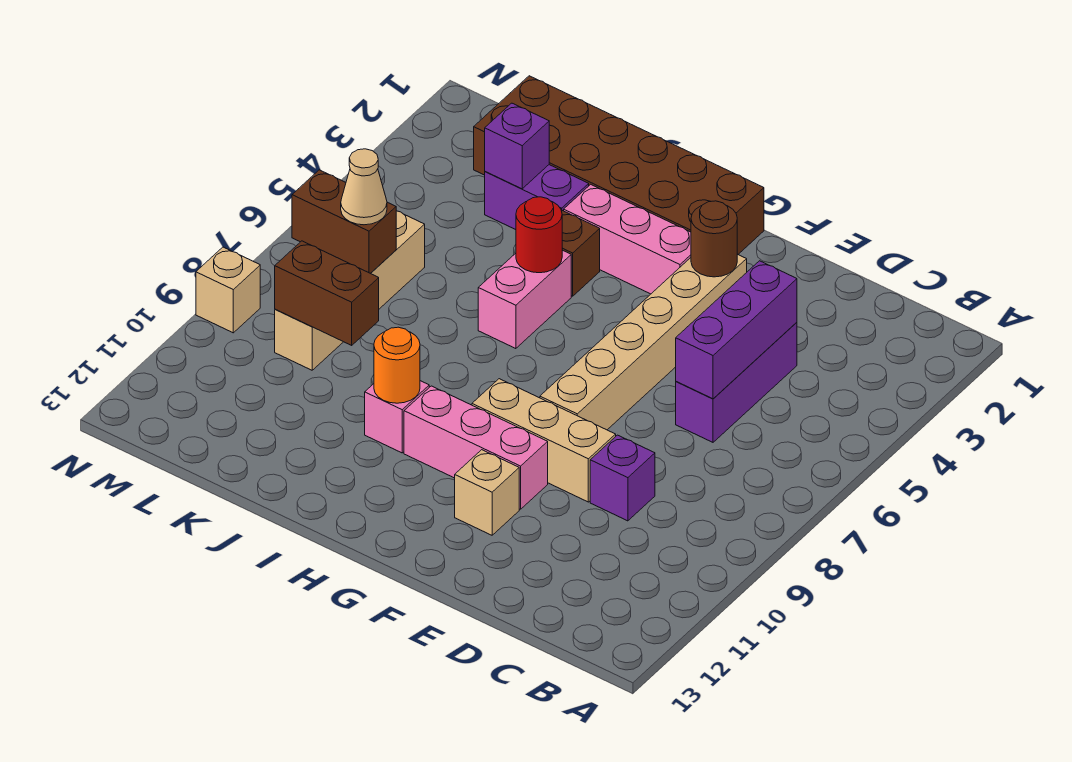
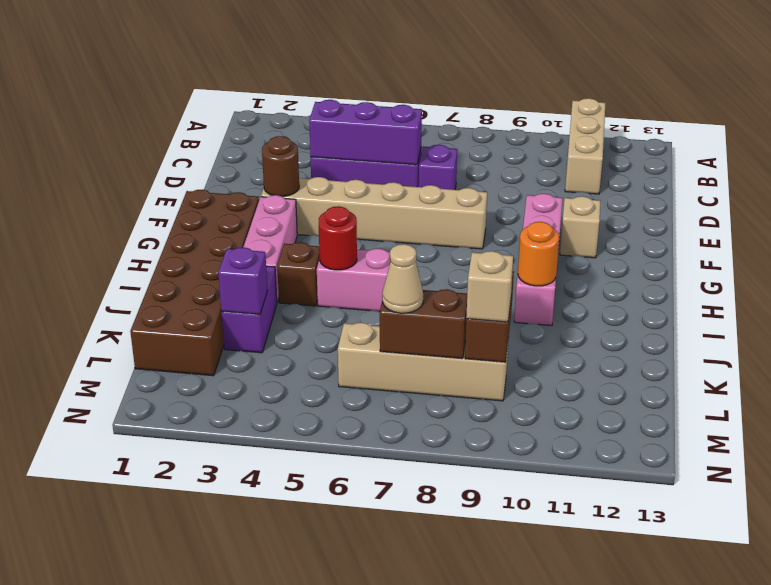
purple brick D9 level 1 -> purple brick D7 level 1
tan brick E9:G9 level 1 -> tan brick A11:C11 level 1
brown brick L7:M7 level 2 -> brown brick L7:L8 level 2
tan brick N9 level 1 -> tan brick L9 level 3

